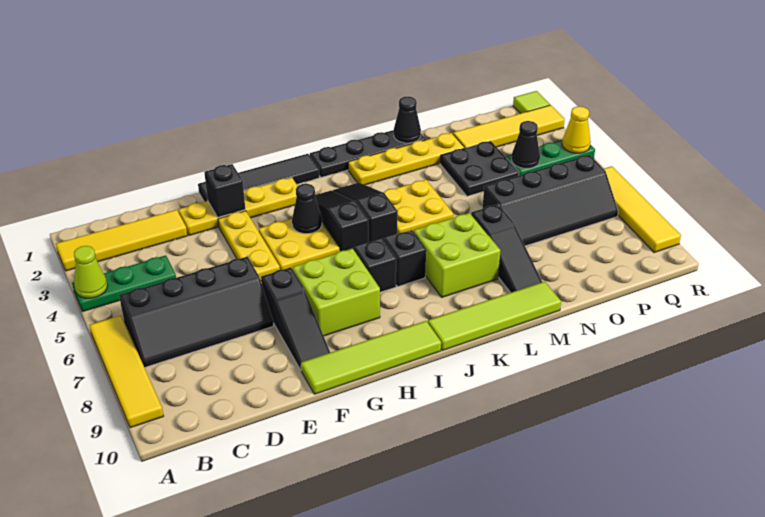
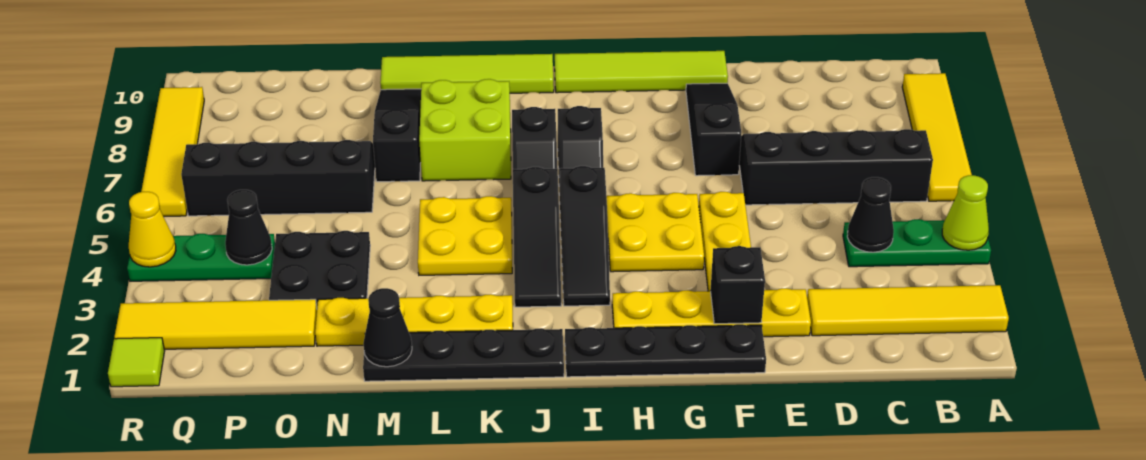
black tile F1:I1 level 1 -> black plate F1:I1 level 1
lime brick G7:H8 level 1 -> none
black cone H4 level 2 -> black cone C4 level 2

